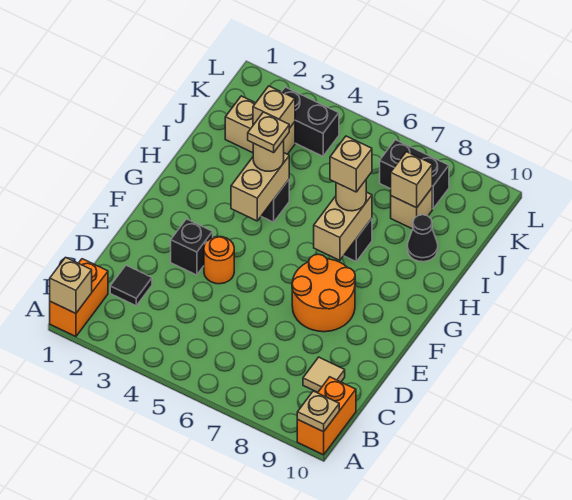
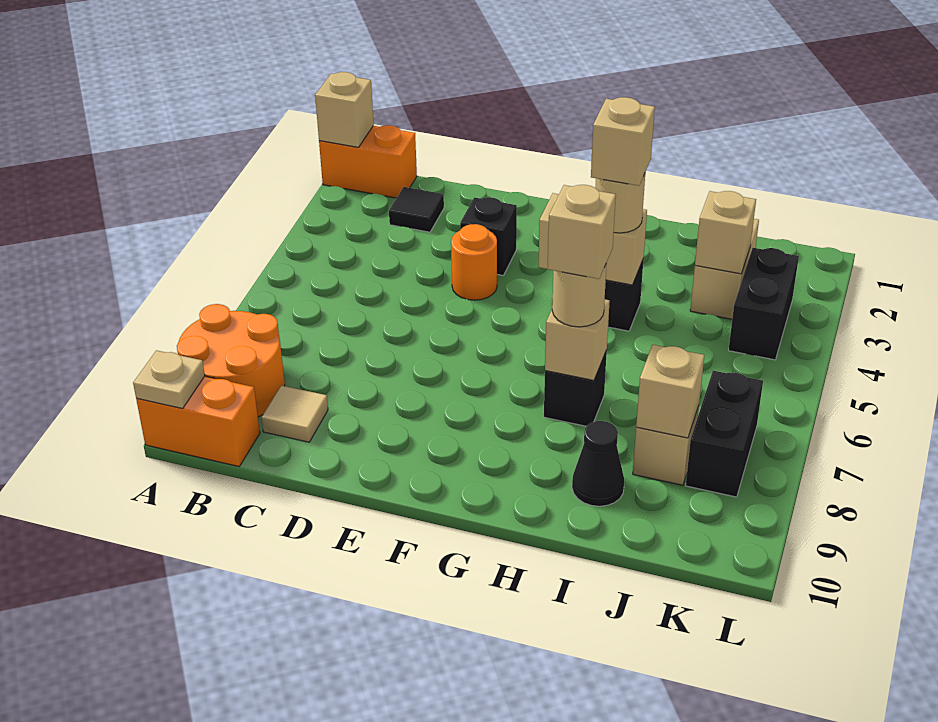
orange round brick E7:F8 level 1 -> orange round brick A8:B9 level 1
tan brick G7:H7 level 2 -> tan brick H7 level 2
tan plate H4 level 4 -> tan brick H4 level 4

